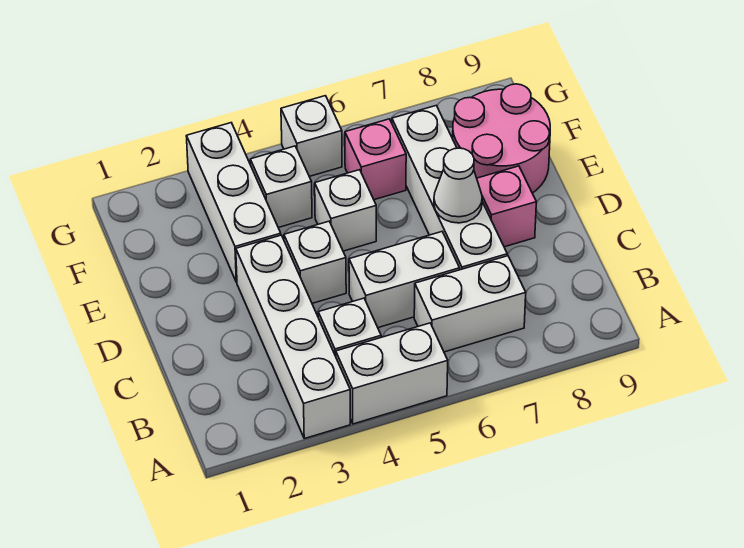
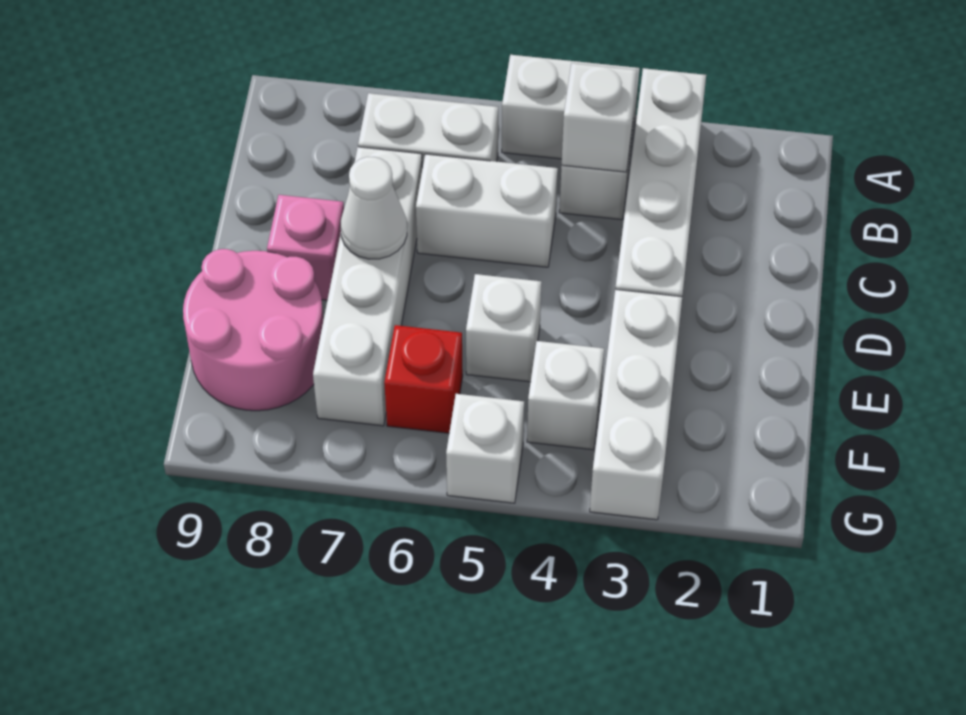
white brick D4 level 1 -> white brick B4 level 2
pink brick F6 level 1 -> red brick F6 level 1

